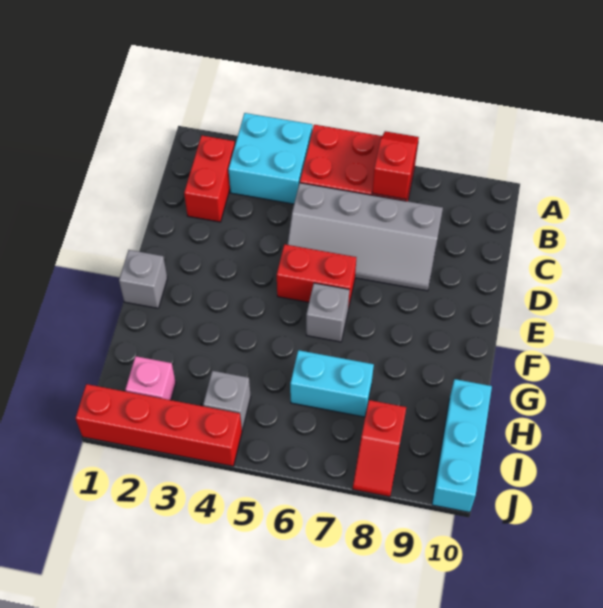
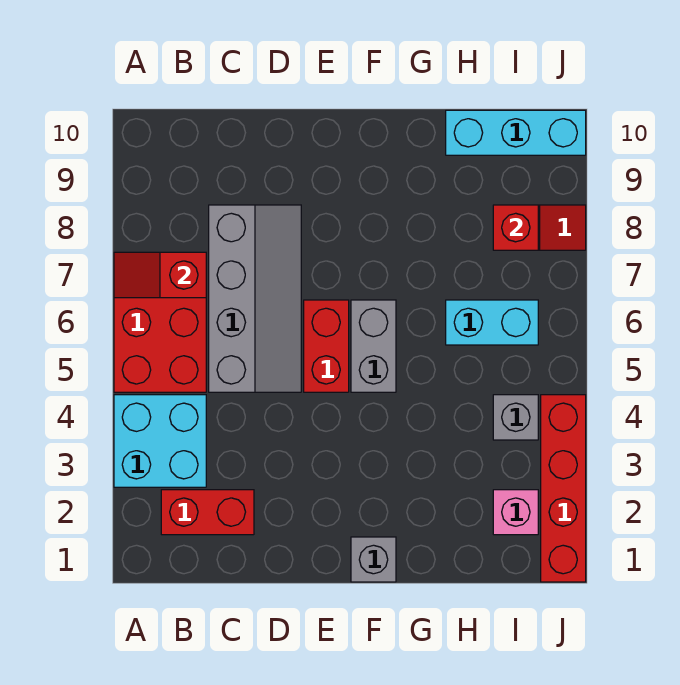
grey brick F6 level 1 -> grey brick F5:F6 level 1
cyan brick H6:H7 level 1 -> cyan brick H6:I6 level 1
none -> red brick I8 level 2

